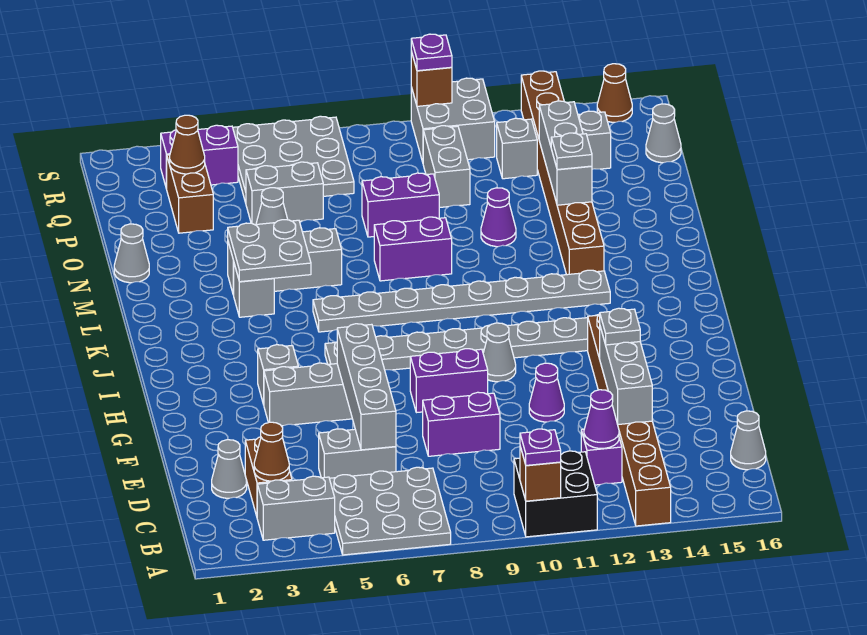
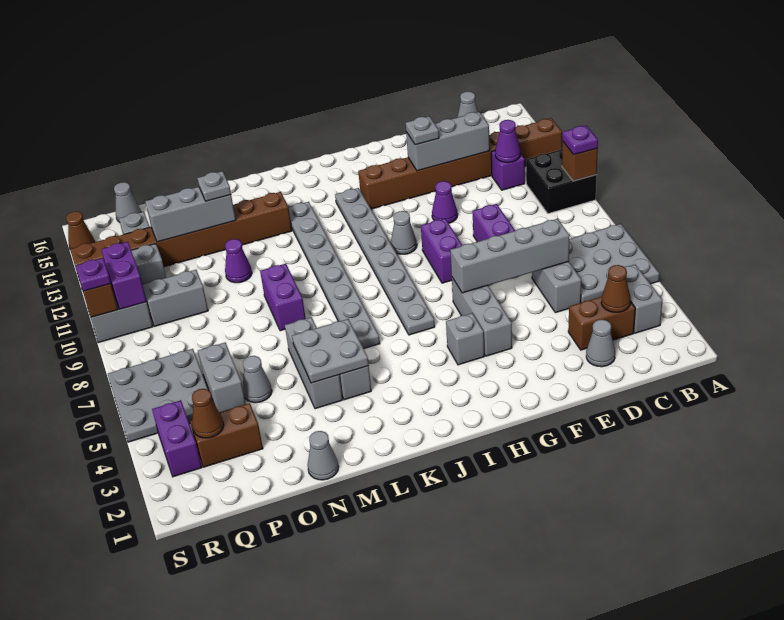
purple brick O8:O9 level 1 -> purple brick R10:R11 level 2

